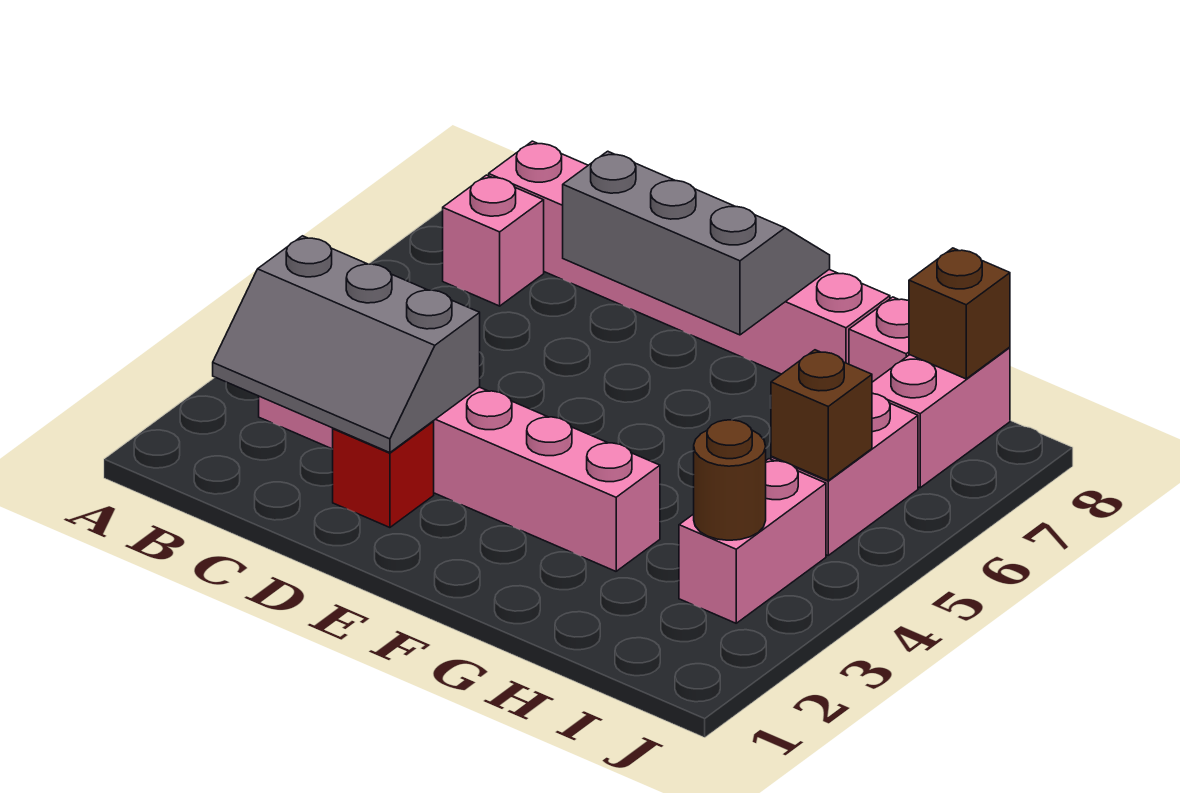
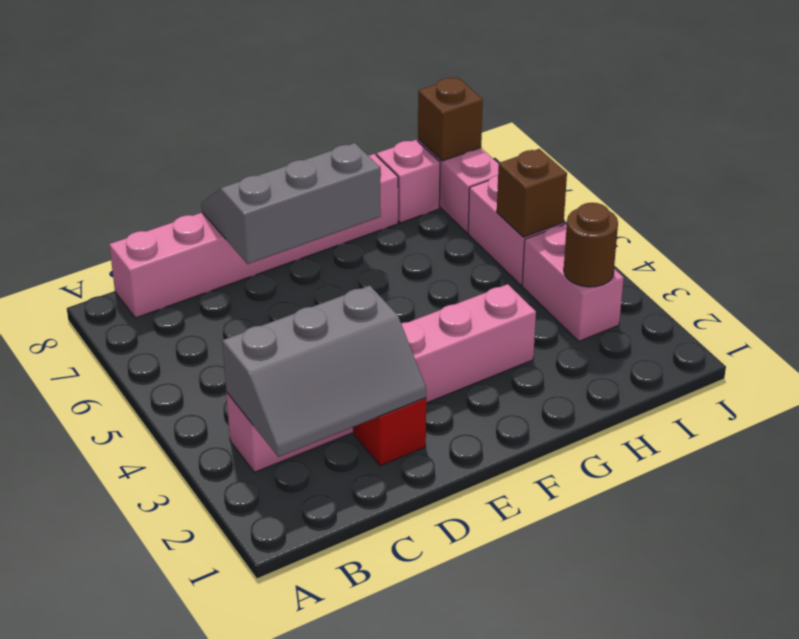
pink brick B7 level 1 -> none

